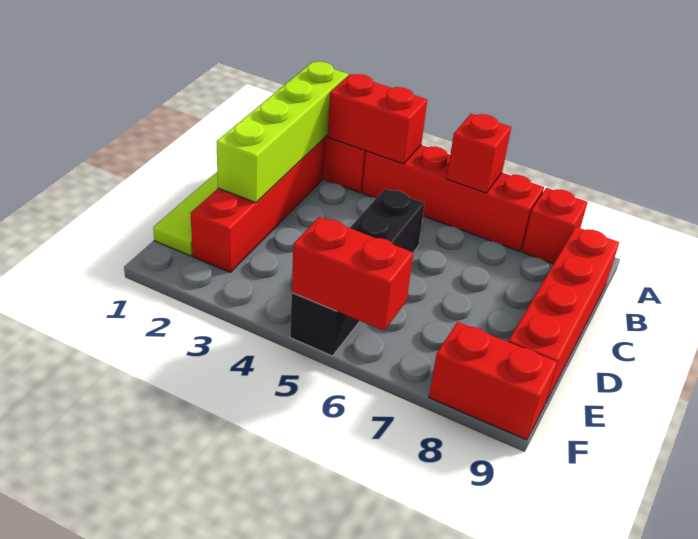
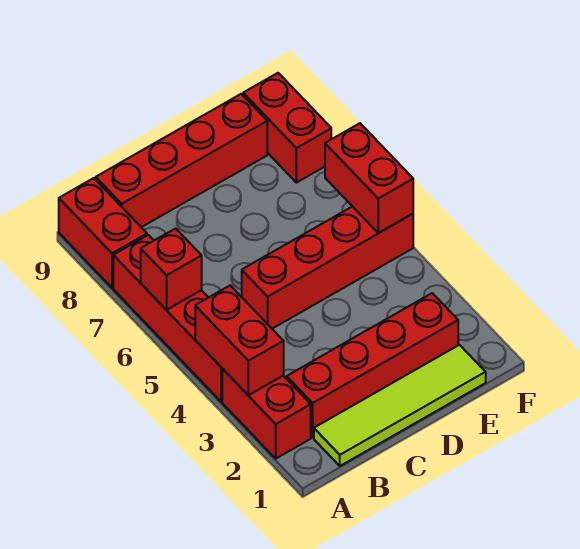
lime brick A2:D2 level 2 -> none
red brick A8 level 1 -> red brick A8:A9 level 1
black brick C5:F5 level 1 -> red brick C5:F5 level 1

